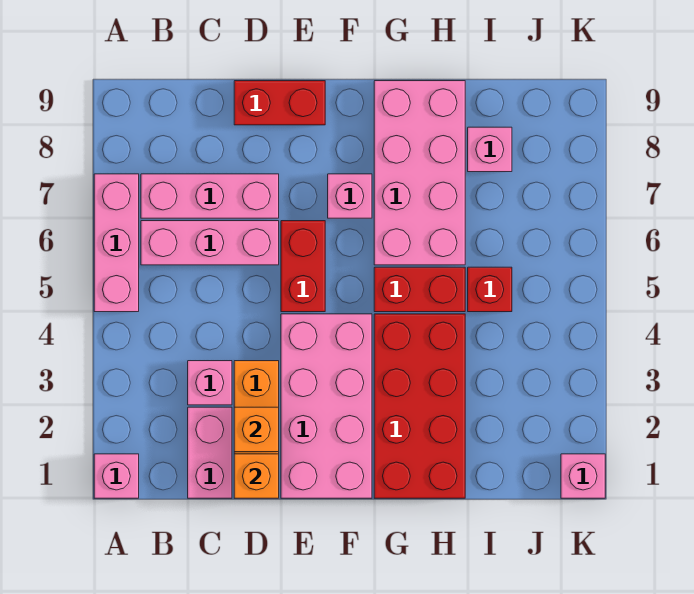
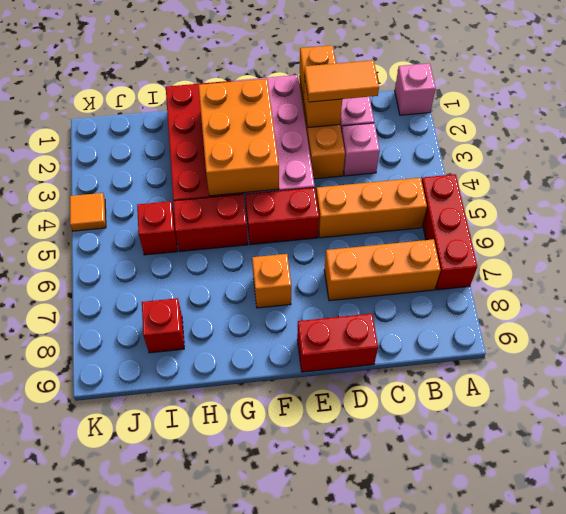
pink brick A5:A7 level 1 -> red brick A5:A7 level 1
none -> orange brick B5:D5 level 1
pink brick B6:D6 level 1 -> none
pink brick B7:D7 level 1 -> orange brick B7:D7 level 1
none -> orange tile C2:D2 level 3
red brick E5:E6 level 1 -> red brick E5:F5 level 1
none -> orange brick F2:G4 level 2
pink brick F7 level 1 -> orange brick F7 level 1
pink brick G6:H9 level 1 -> none
pink brick I8 level 1 -> red brick I8 level 1
pink brick K1 level 1 -> none
none -> orange tile K4 level 1

